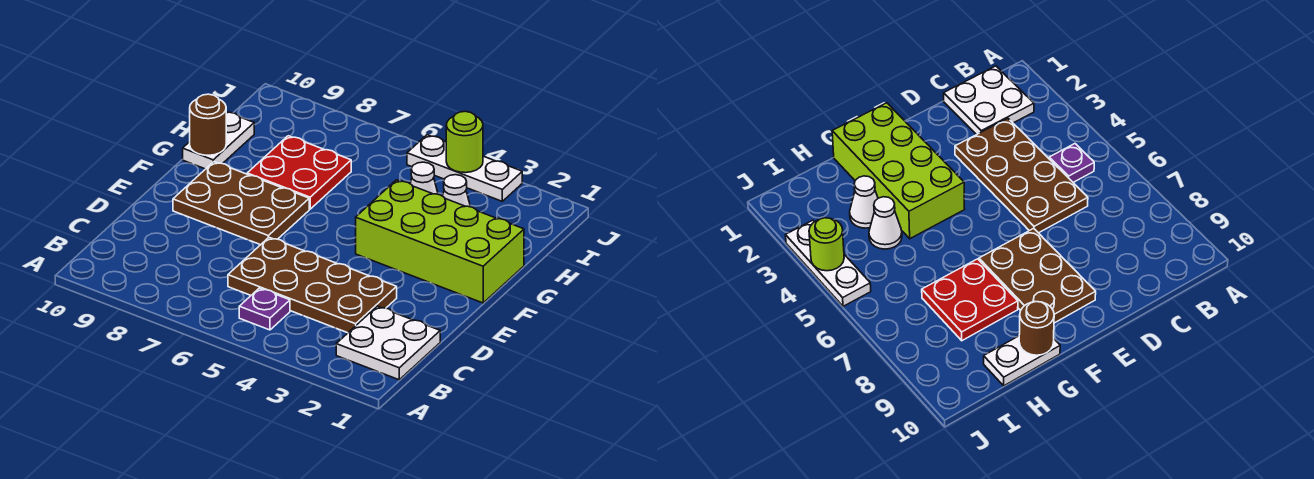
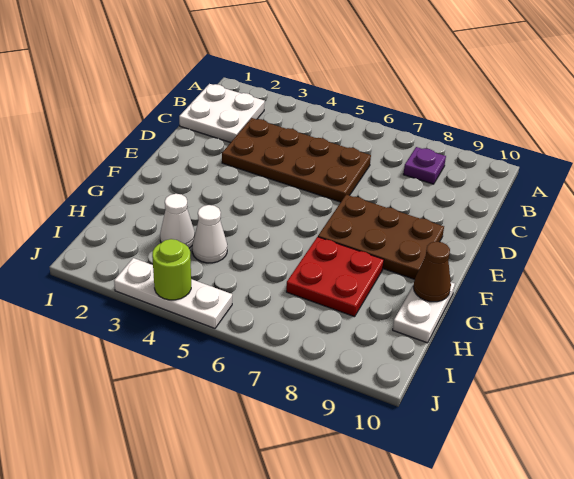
purple plate B5 level 1 -> purple plate B8 level 1
lime brick F1:G4 level 1 -> none
brown round brick G10 level 2 -> brown cone G10 level 2

